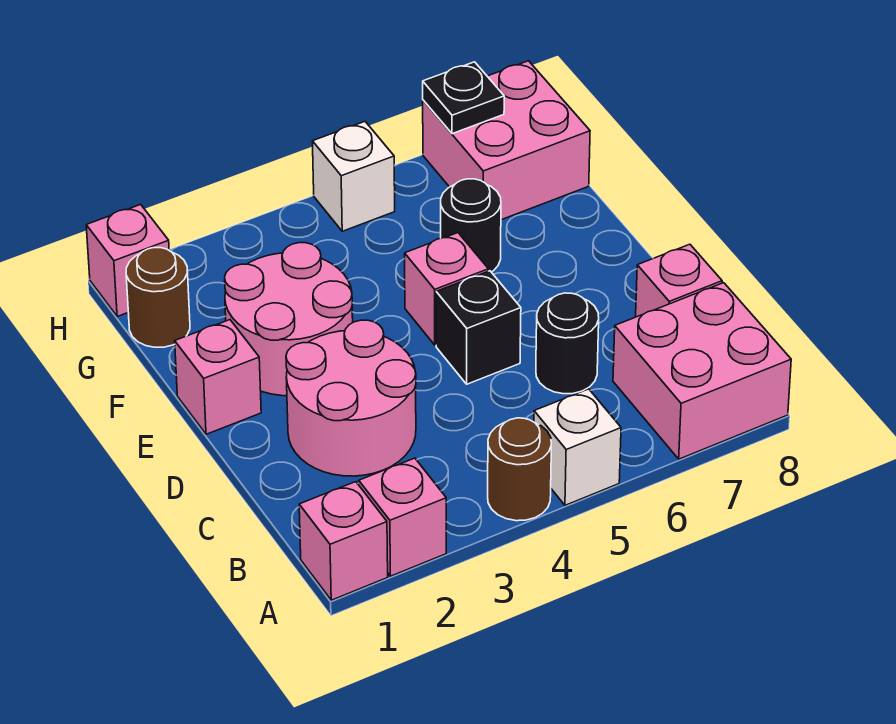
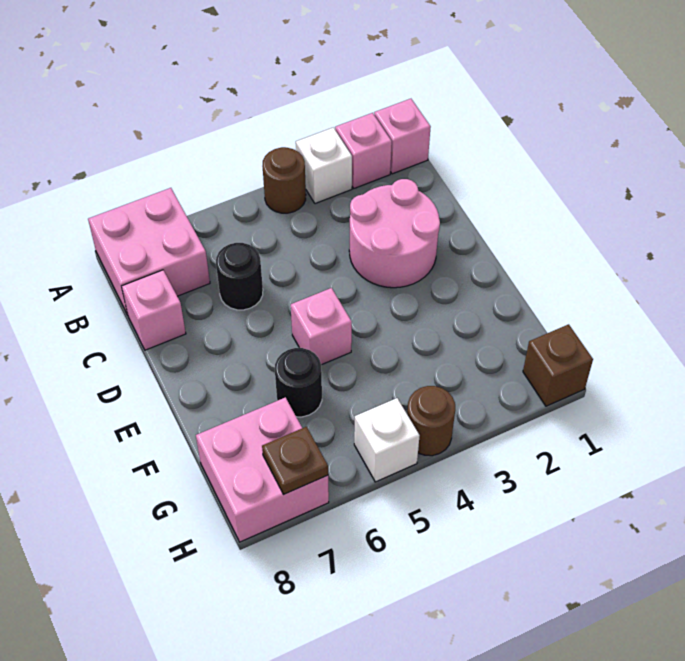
white brick A5 level 1 -> white brick A3 level 1
black brick D5 level 1 -> none
pink brick E1 level 1 -> none
pink round brick E2:F3 level 1 -> none
brown round brick G1 level 1 -> brown round brick H4 level 1
pink brick H1 level 1 -> brown brick H1 level 1
black plate H7 level 2 -> brown plate H7 level 2

